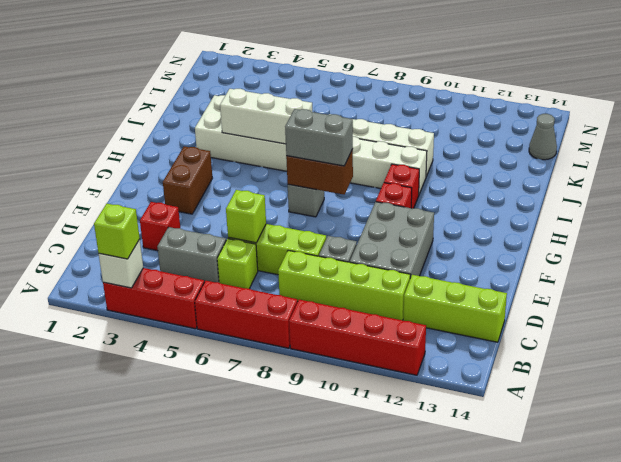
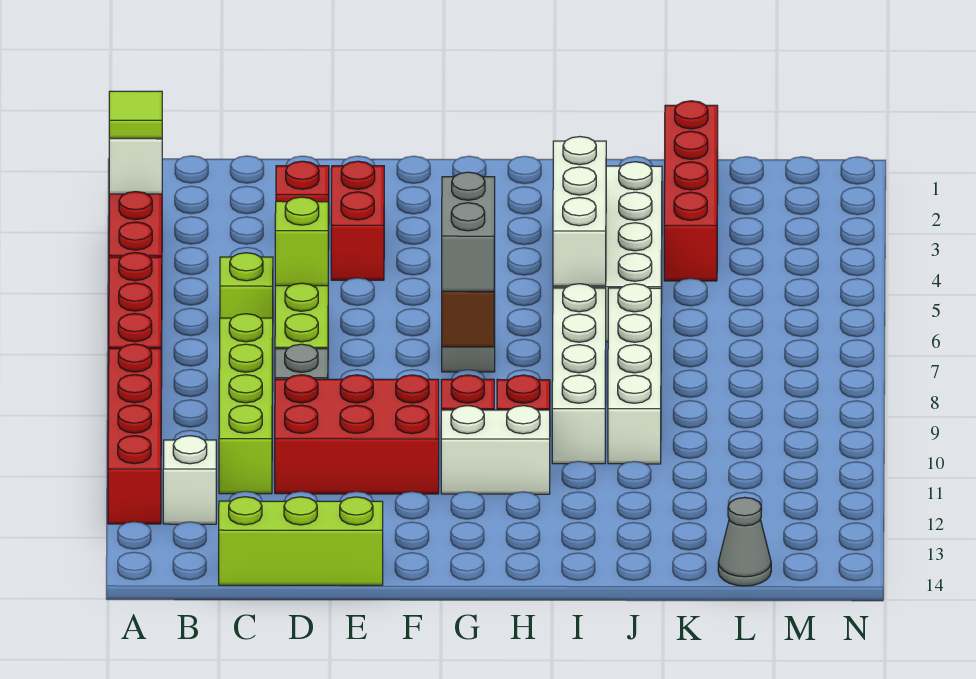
lime brick A3 level 3 -> lime tile A3 level 3
none -> white brick B12 level 1
grey brick C4:C5 level 1 -> none
lime brick C12:C14 level 1 -> lime brick C14:E14 level 1
grey brick D10:F11 level 1 -> red brick D10:F11 level 1
none -> red brick E3:E4 level 1
brown brick F3:G3 level 1 -> none
none -> white brick G11:H11 level 1
none -> red brick K1:K4 level 1

